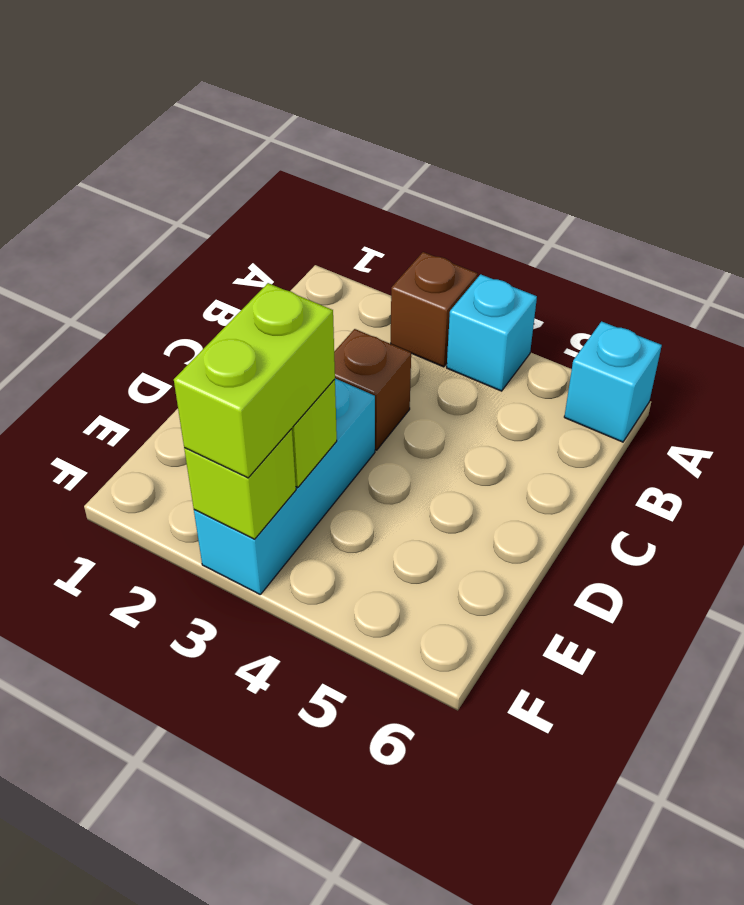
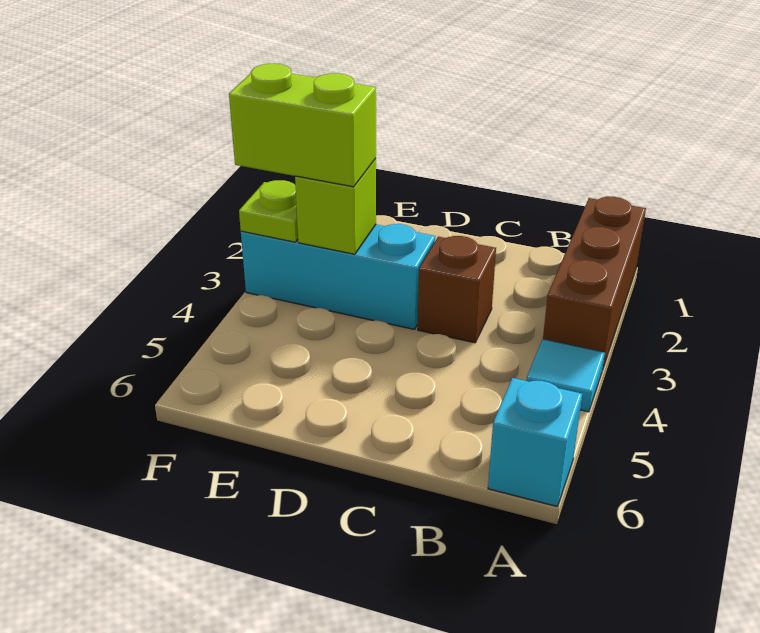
brown brick A3 level 1 -> brown brick A1:A3 level 1
cyan brick A4 level 1 -> cyan tile A4 level 1
lime brick F3 level 2 -> lime plate F3 level 2

